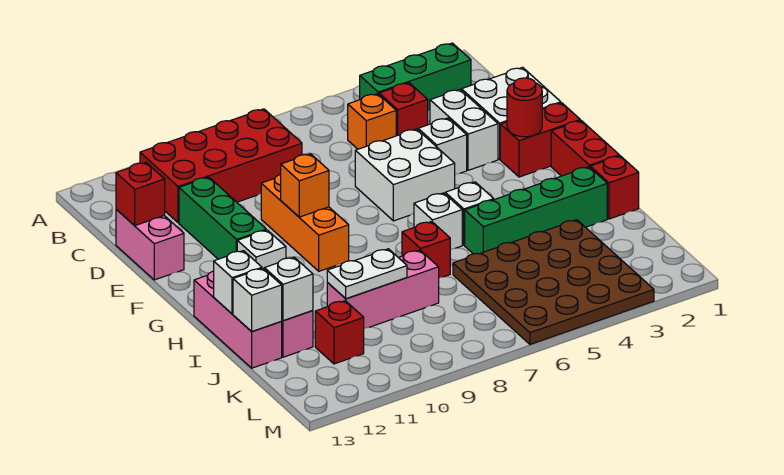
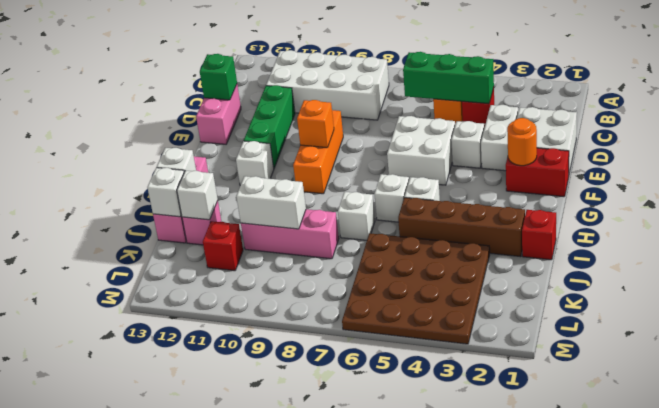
green brick B2:B4 level 1 -> green brick C4:C6 level 2
red brick B8:C11 level 1 -> white brick B8:C11 level 1
red brick D13 level 2 -> green brick D13 level 2
red round brick F2 level 2 -> orange round brick F2 level 2
red brick G1:H1 level 1 -> none
green brick I2:I5 level 1 -> brown brick I2:I5 level 1
red brick I7 level 1 -> white brick I7 level 1
white plate J9:J10 level 2 -> white brick J9:J10 level 2

